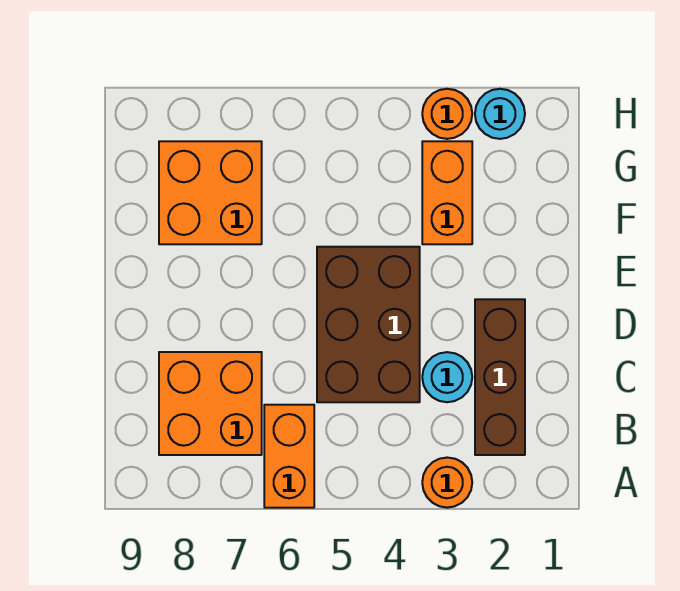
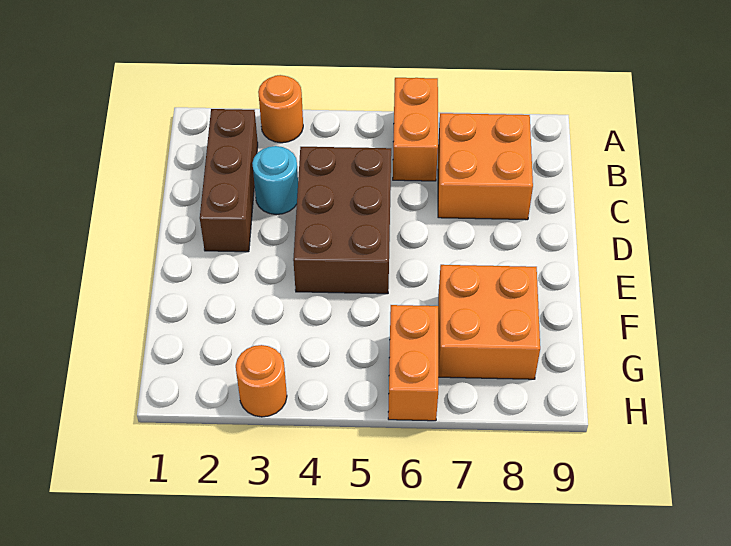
orange brick F3:G3 level 1 -> orange brick G6:H6 level 1
cyan round brick H2 level 1 -> none

